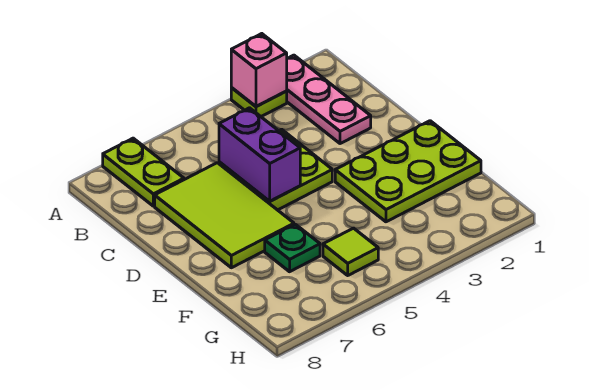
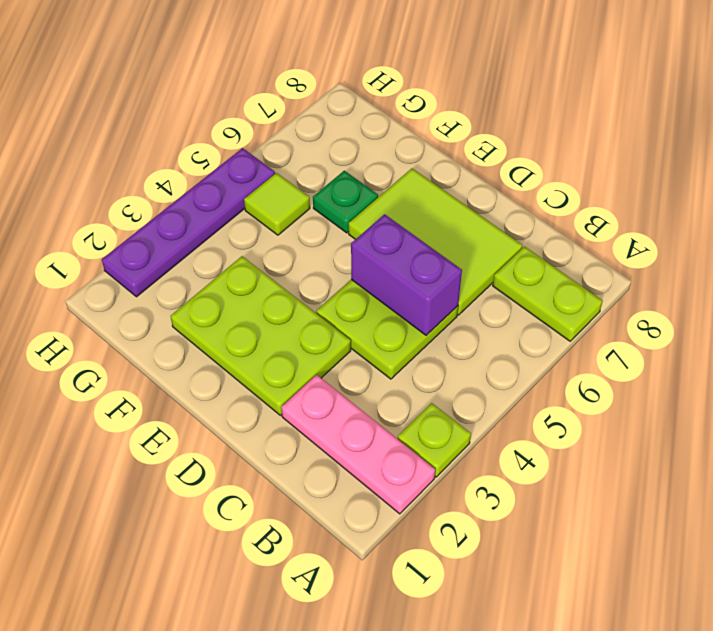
pink brick A3 level 2 -> none
lime plate E1:F3 level 1 -> lime plate D2:F3 level 1
none -> purple plate H2:H5 level 1

